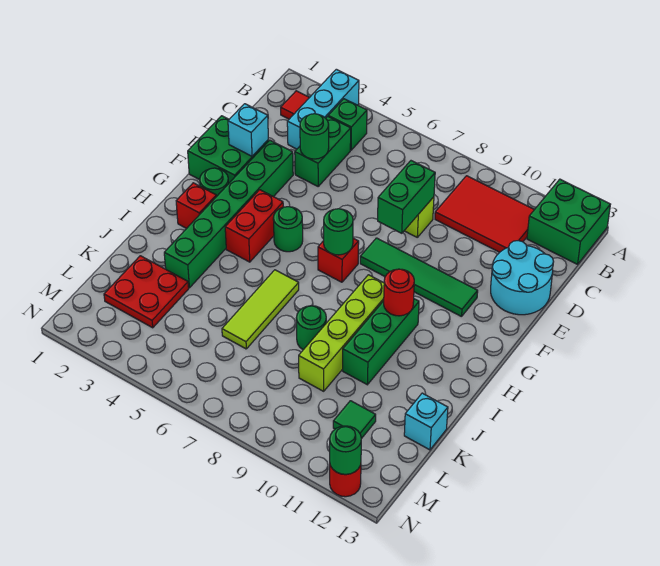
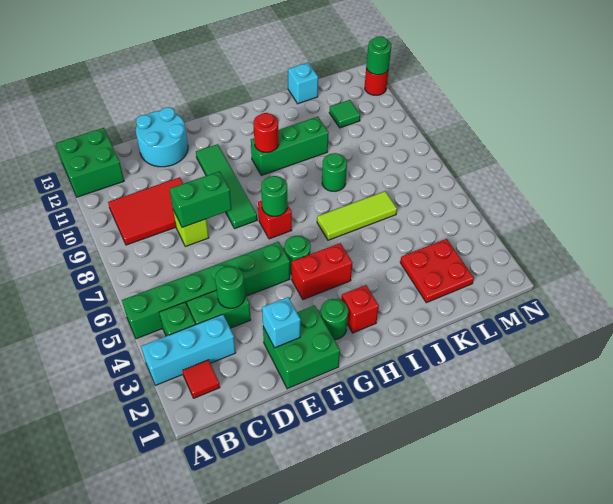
red tile B9:C11 level 1 -> red tile B9:D10 level 1
green brick E3:J3 level 1 -> green brick A5:F5 level 1
lime brick H9:K9 level 1 -> none

